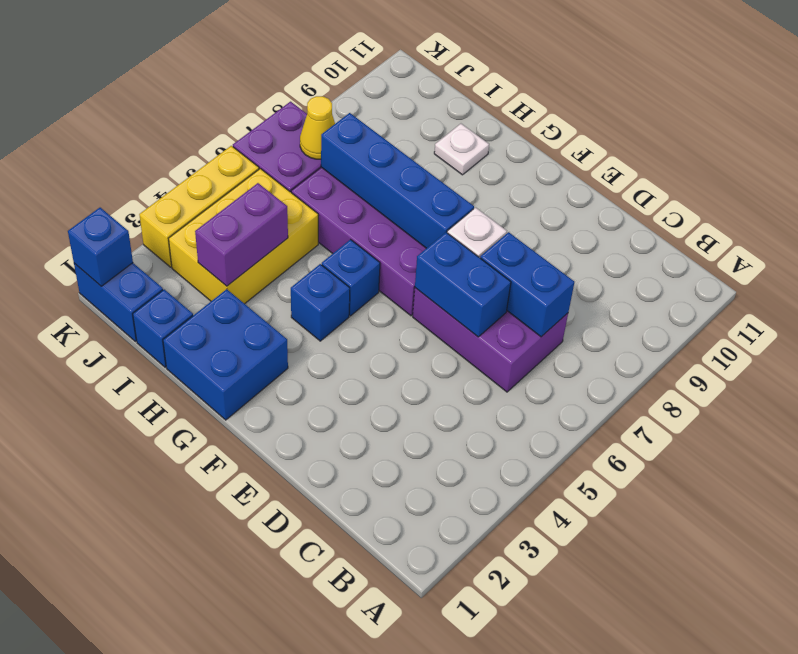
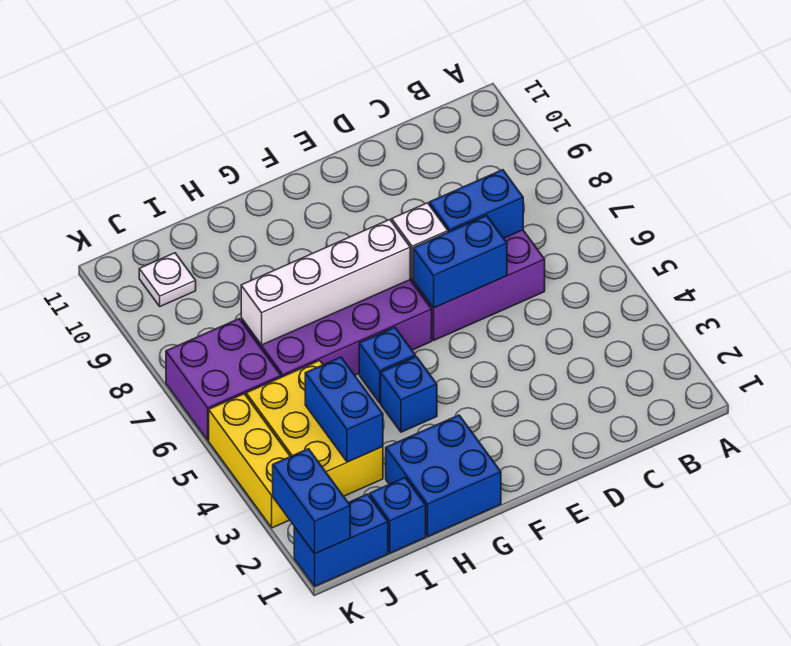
blue brick F7:I7 level 2 -> white brick F7:I7 level 2
white plate H10 level 1 -> white plate J10 level 1
purple brick I3:I4 level 2 -> blue brick I3:I4 level 2
yellow cone J7 level 2 -> none
blue brick K1 level 2 -> blue brick K1:K2 level 2

